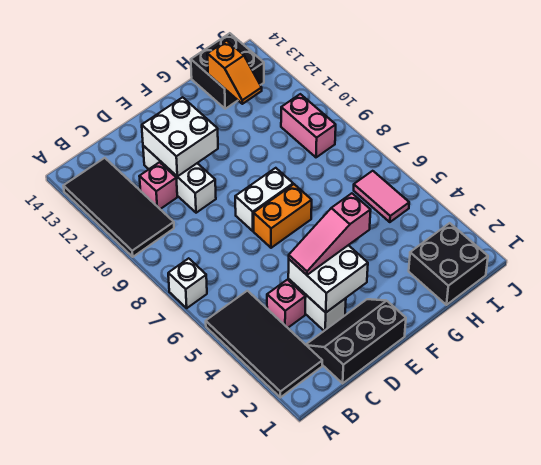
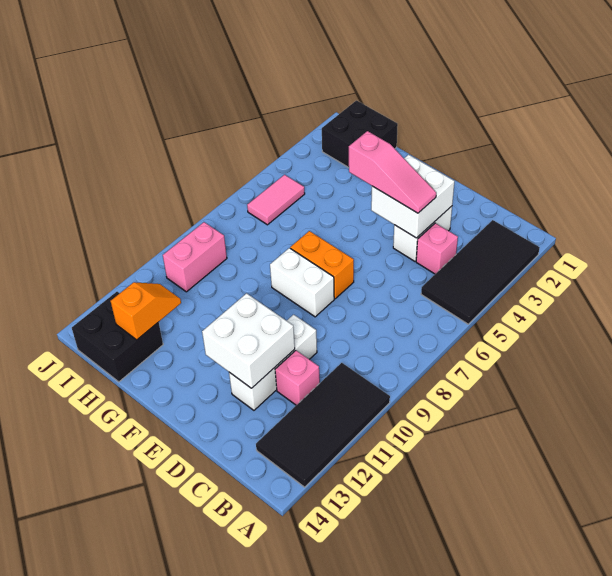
white brick A7 level 1 -> none
black slope C1:E2 level 1 top 1 -> none

